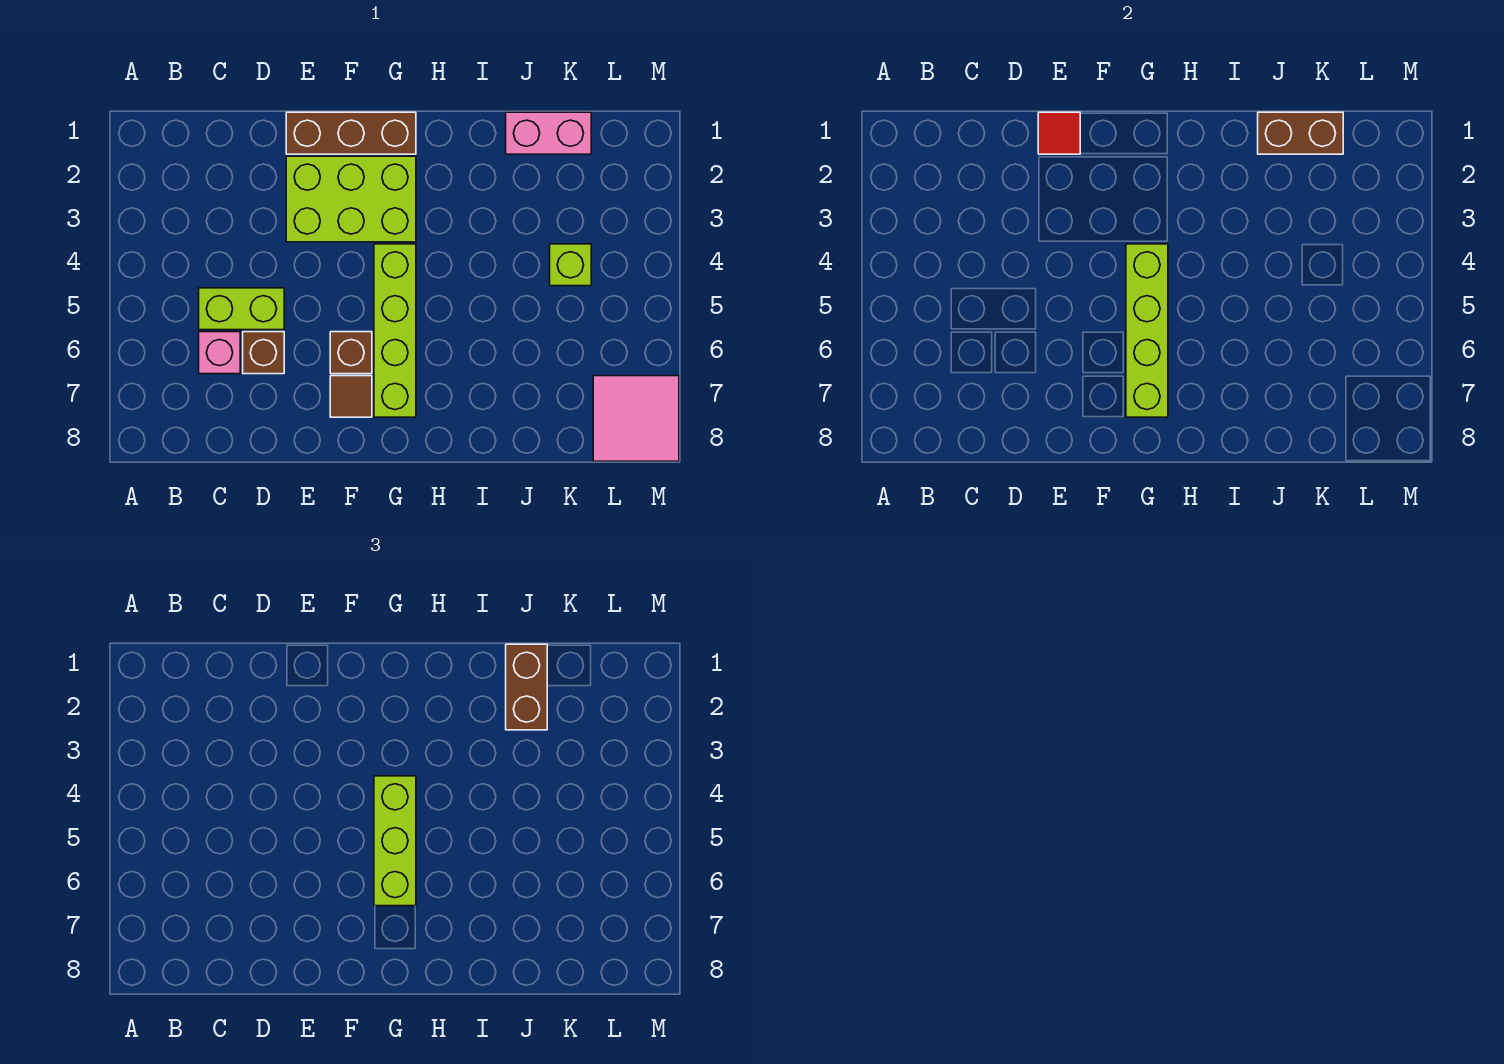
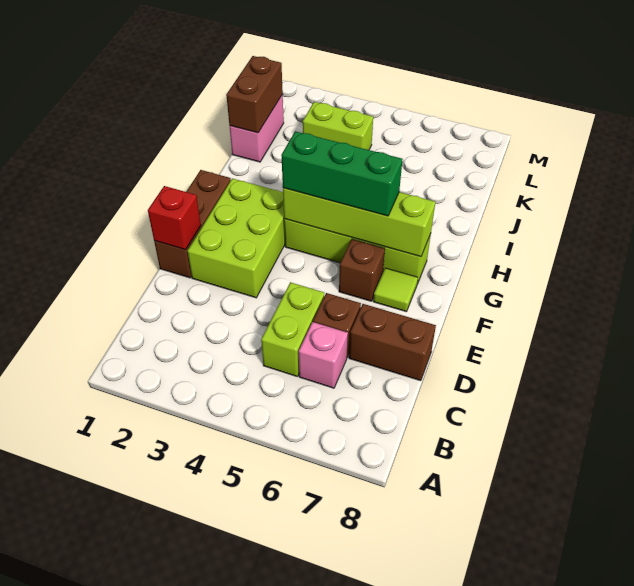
red tile E1 level 2 -> red brick E1 level 2
brown tile F7 level 1 -> lime tile F7 level 1
lime brick G4:G6 level 3 -> green brick G4:G6 level 3
brown brick J1:J2 level 3 -> brown brick D7:D8 level 1
lime brick K4 level 1 -> lime brick K3:K4 level 1
pink tile L7:M8 level 1 -> none

